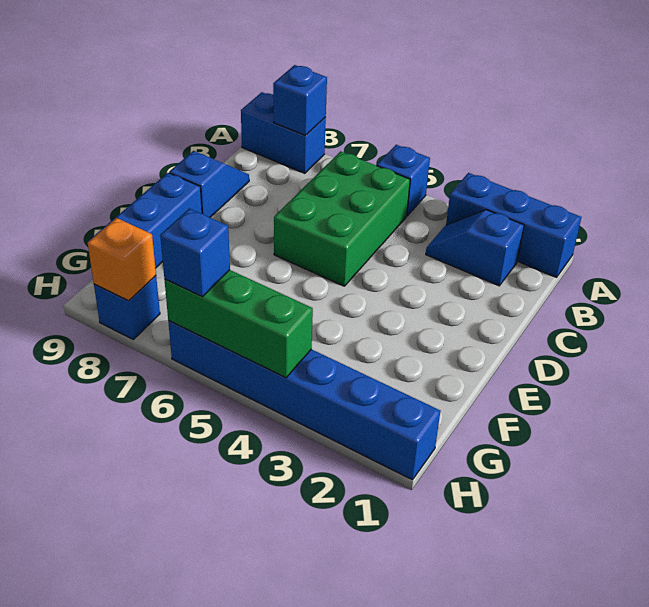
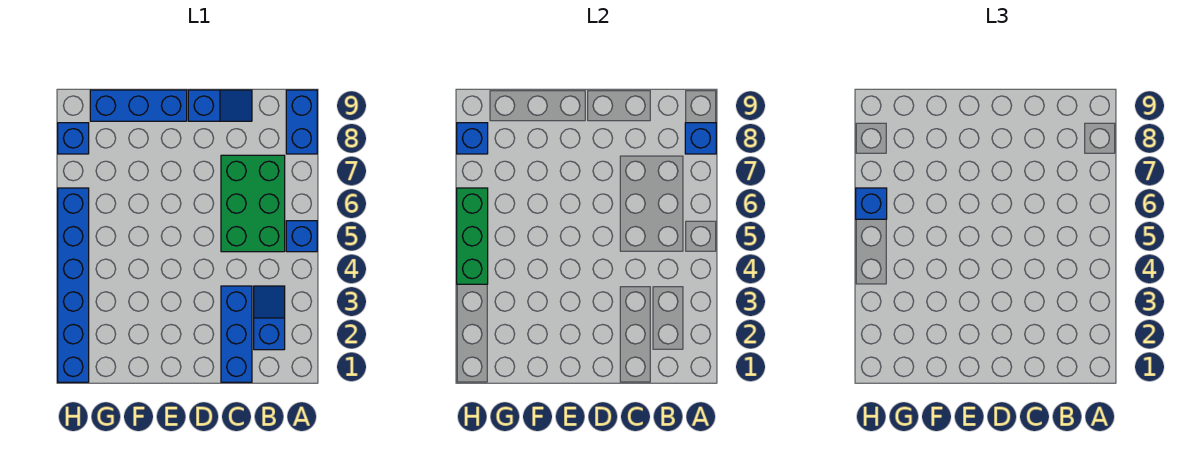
blue brick A1:A3 level 1 -> blue brick C1:C3 level 1
green brick B5:D6 level 1 -> green brick B5:C7 level 1
orange brick H8 level 2 -> blue brick H8 level 2

